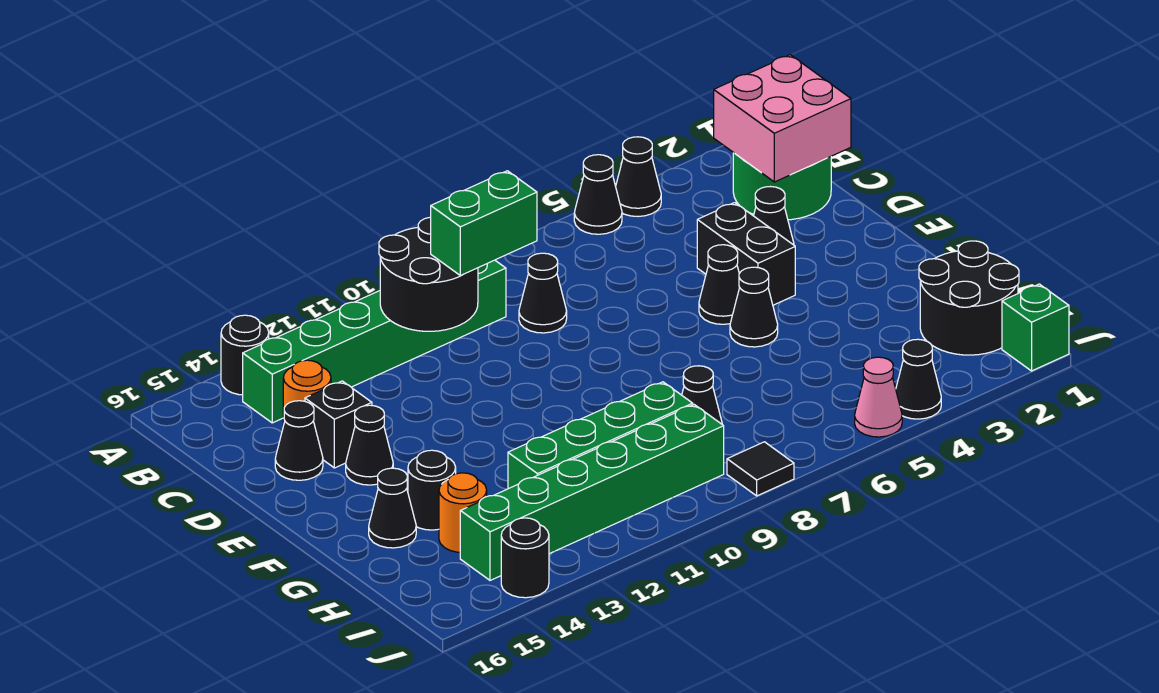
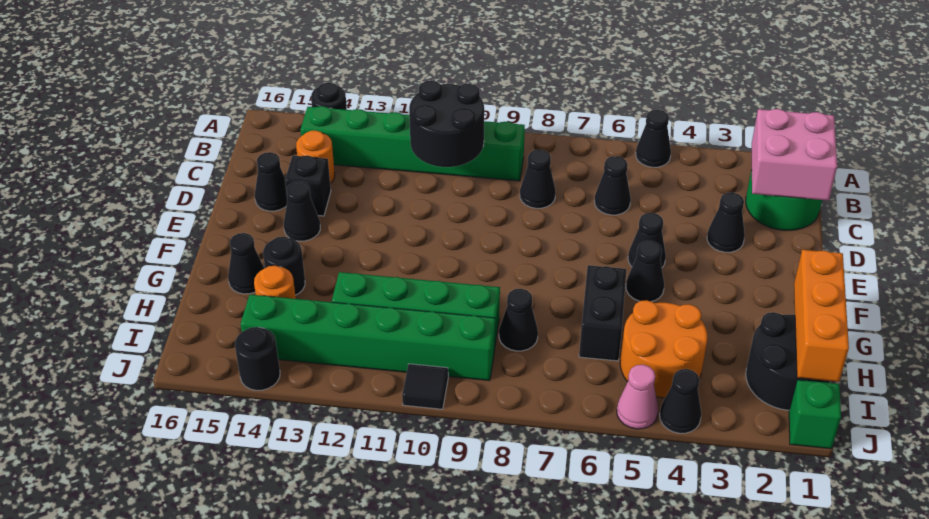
black cone A4 level 1 -> black cone C6 level 1
green brick C9:C10 level 3 -> none
black brick D4:E4 level 1 -> black brick G6:H6 level 1
none -> orange brick G1:I1 level 2
none -> orange round brick H4:I5 level 1
black tile J8 level 1 -> black tile J10 level 1

